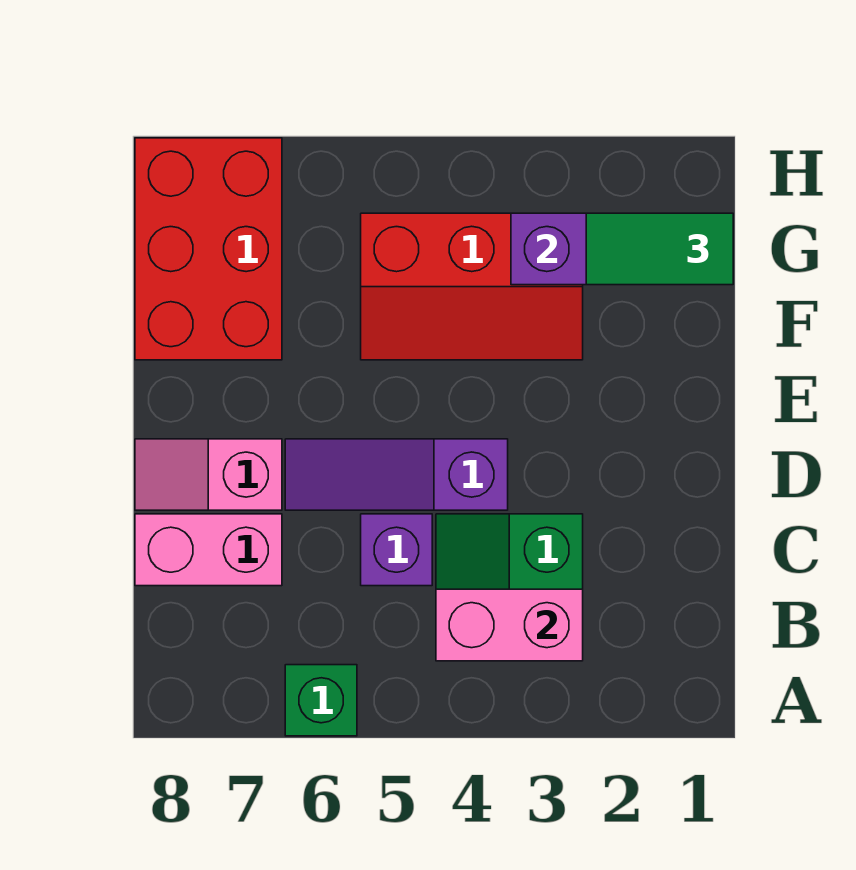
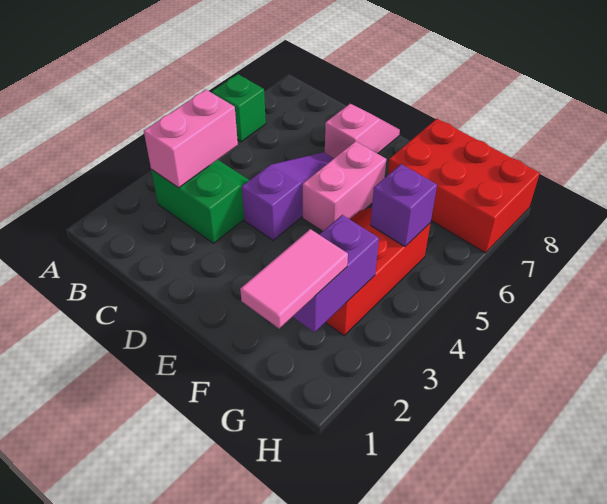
purple brick C5 level 1 -> purple brick G5 level 2
pink brick C7:C8 level 1 -> pink brick E5:E6 level 1
green tile G1:G2 level 3 -> pink tile G1:G2 level 3

